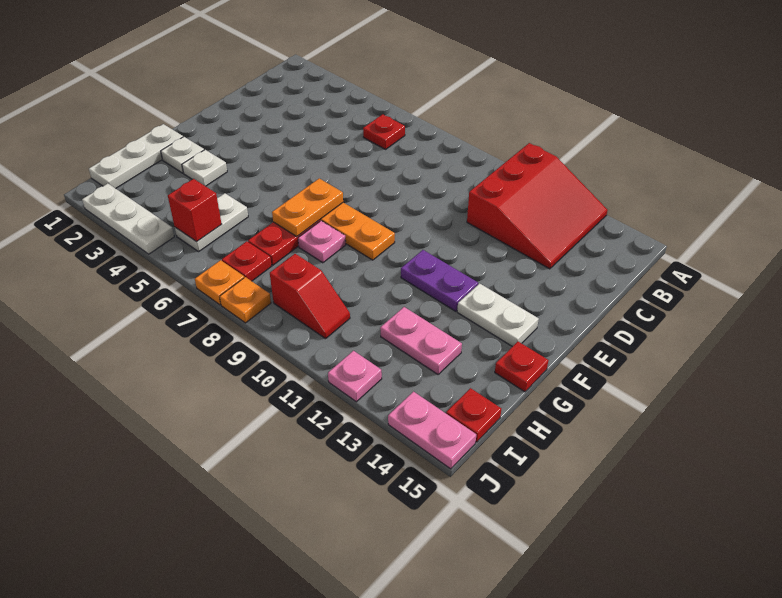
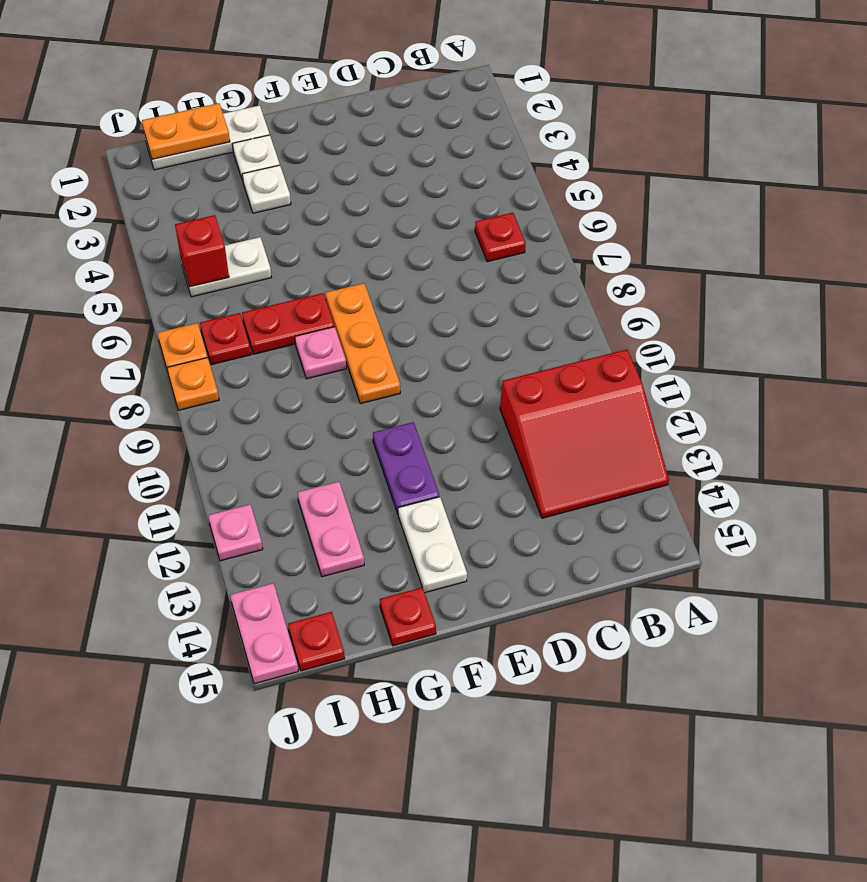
orange plate F7:G7 level 2 -> orange plate H1:I1 level 2
red slope I9:I10 level 1 top 9 -> none
white plate J2:J4 level 1 -> none

